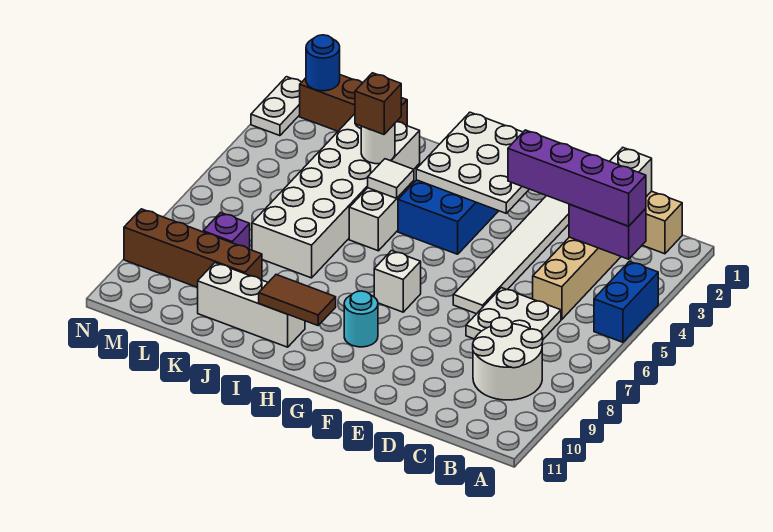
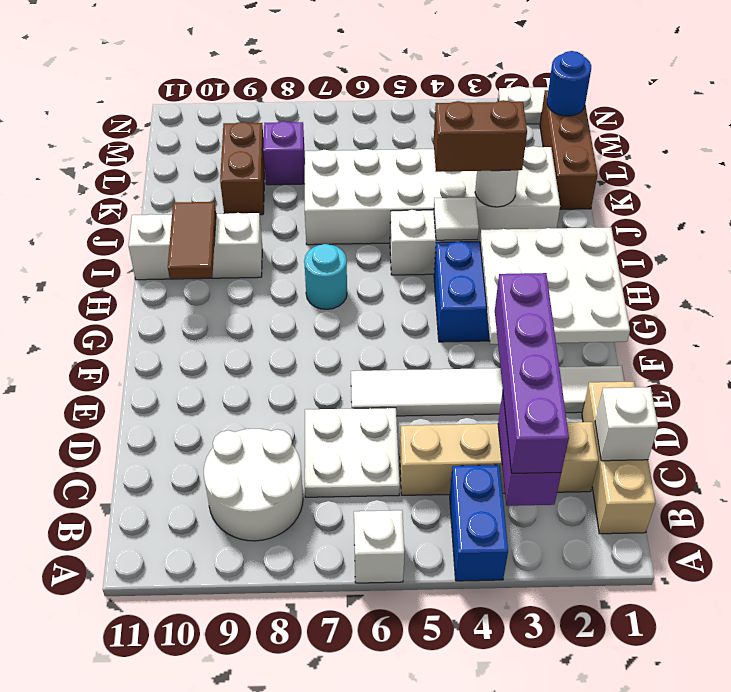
blue brick A4:A5 level 1 -> blue brick A4:B4 level 1
white brick G7 level 1 -> white brick A6 level 1
cyan round brick G9 level 1 -> cyan round brick H7 level 1
white brick I10:K10 level 1 -> white brick I9:I11 level 1
brown brick J3 level 3 -> brown brick J3:J4 level 3
brown brick K9:N9 level 1 -> brown brick K9:L9 level 1

